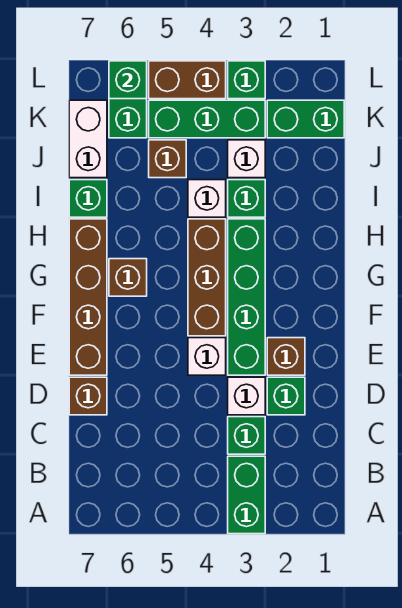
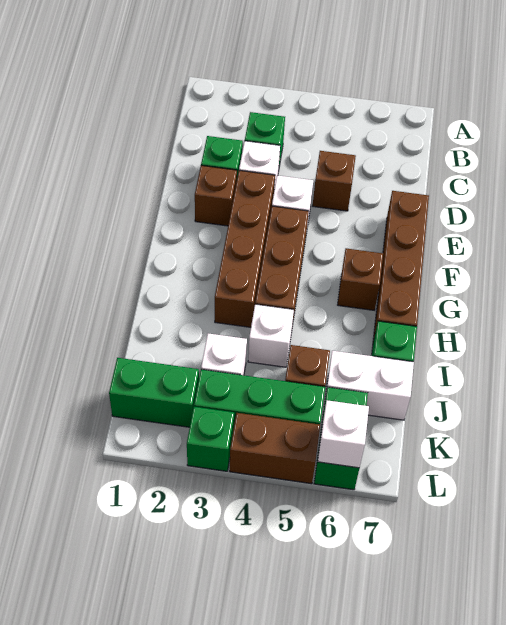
green brick A3:B3 level 1 -> none
brown brick D7 level 1 -> brown brick D5 level 1
green brick E3:H3 level 1 -> brown brick E3:H3 level 1
green brick I3 level 1 -> none
white brick J7:K7 level 1 -> white brick J6:J7 level 1
green brick L6 level 2 -> white brick L6 level 2

